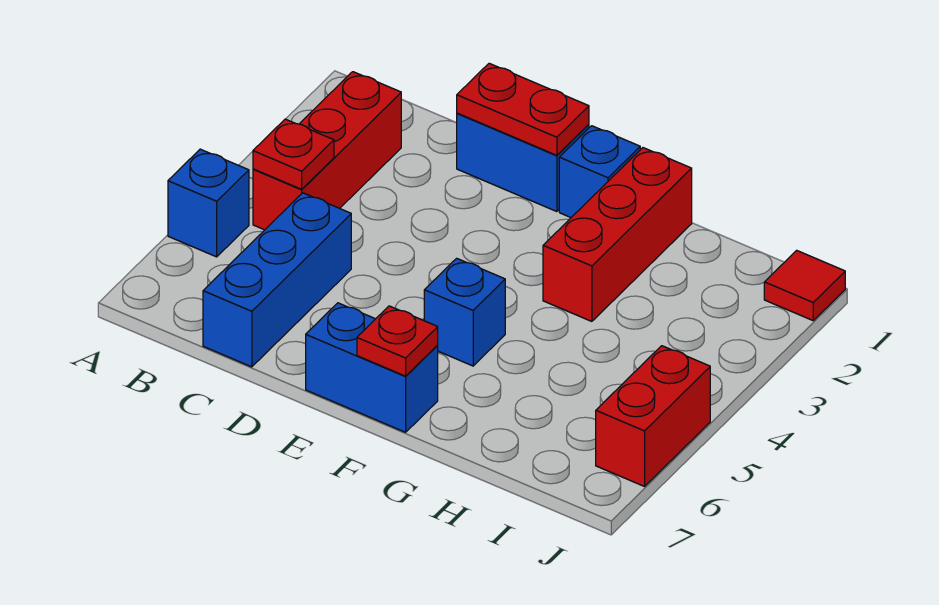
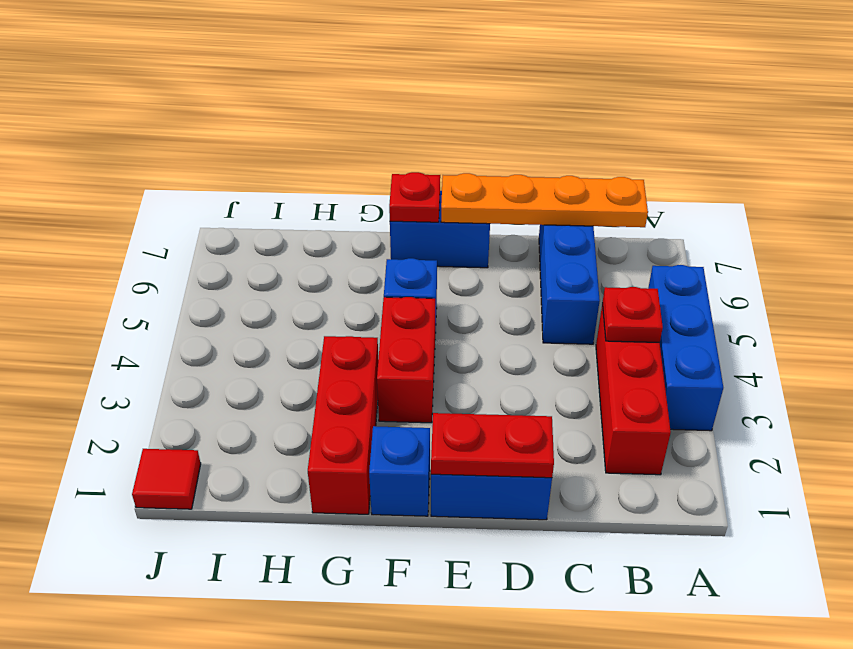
blue brick A5 level 1 -> blue brick A3:A5 level 1
none -> orange plate B7:E7 level 2
red brick J5:J6 level 1 -> red brick F3:F4 level 1

